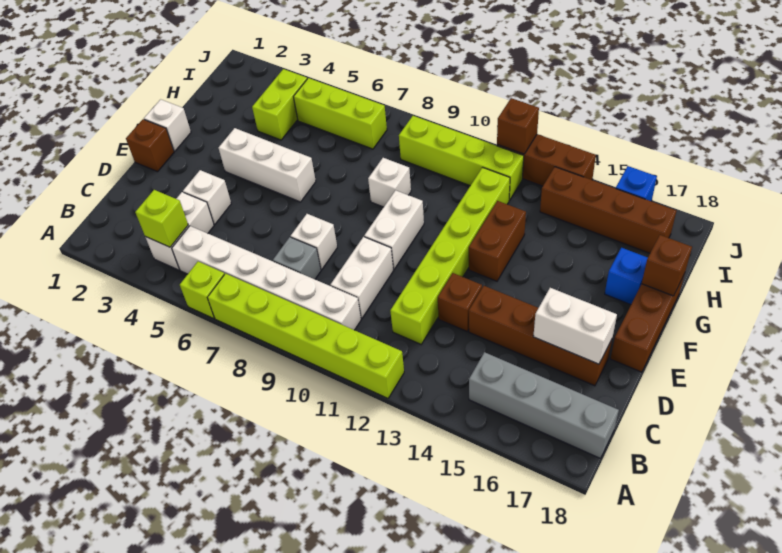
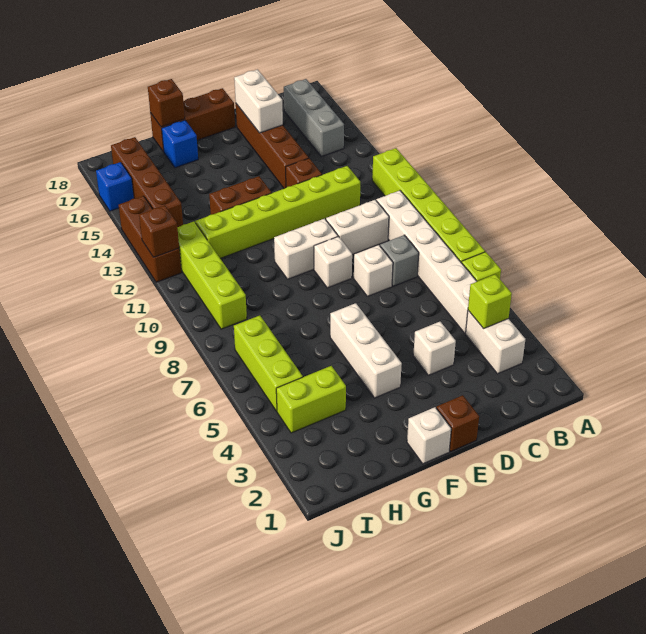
white brick B4:C4 level 1 -> white brick B3:B4 level 1
grey brick B15:B18 level 1 -> grey brick B15:B17 level 1
white brick G9 level 1 -> white brick E9 level 1

